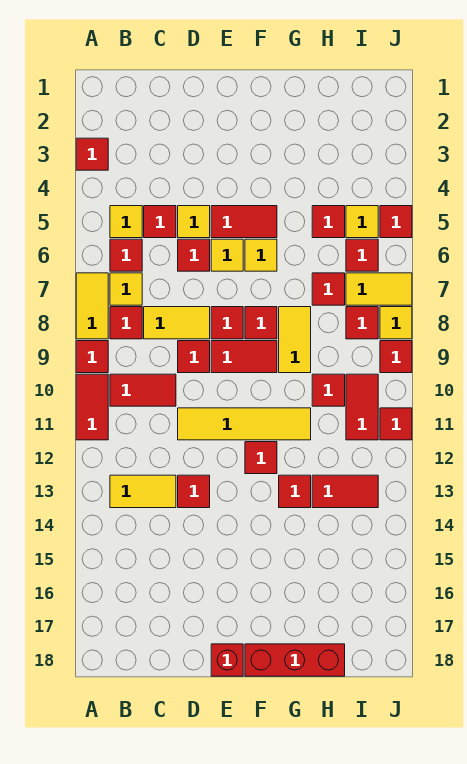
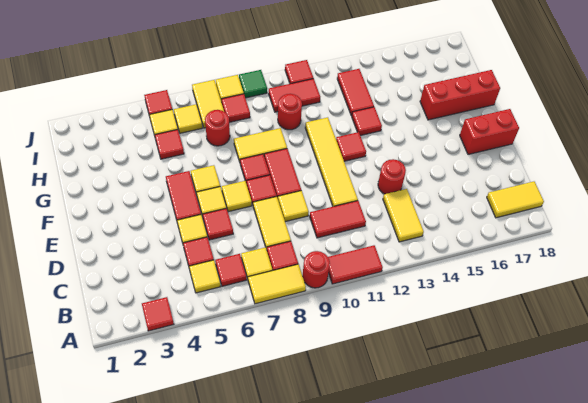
red tile A9 level 1 -> red round brick A9 level 1
red tile B10:C10 level 1 -> red tile C10:C11 level 1
none -> yellow tile B17:B18 level 1
red tile D9 level 1 -> yellow tile D9 level 1
red tile D13 level 1 -> red round brick D13 level 1
none -> yellow tile E7 level 1
red brick E18 level 1 -> red brick E17:E18 level 1
red brick F18:H18 level 1 -> red brick G16:G18 level 1
red tile H7 level 1 -> red round brick H7 level 1
red tile H10 level 1 -> red round brick H10 level 1
red tile I6 level 1 -> yellow tile I6 level 1
red tile J9 level 1 -> green tile J9 level 1

